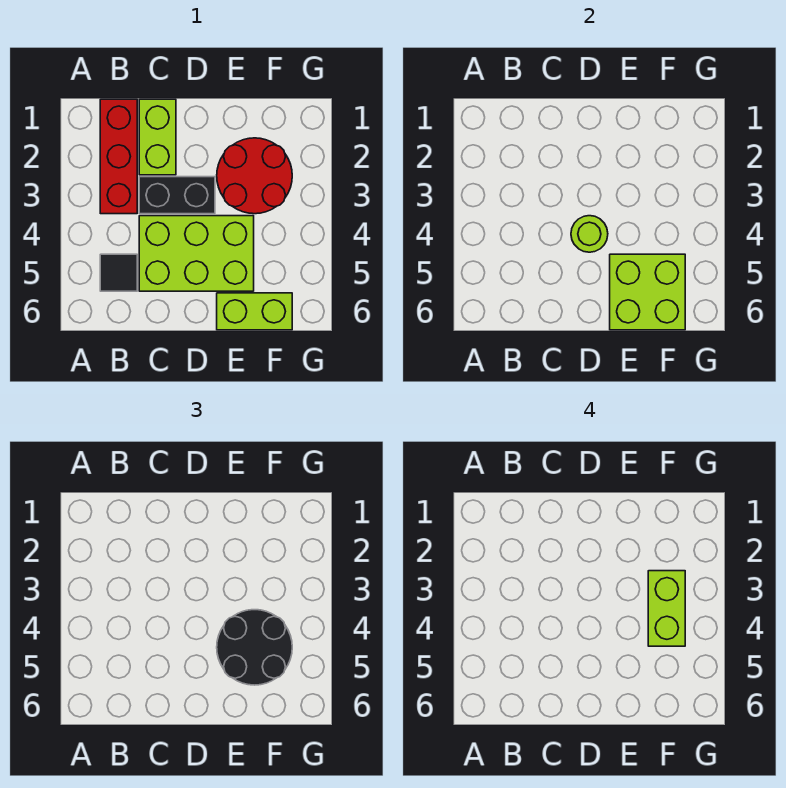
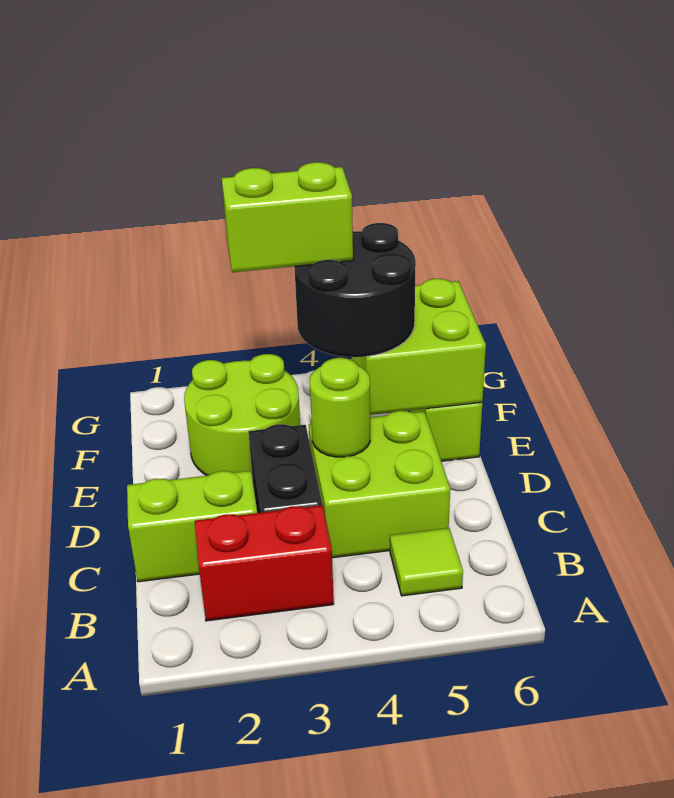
red brick B1:B3 level 1 -> red brick B2:B3 level 1
black tile B5 level 1 -> lime tile B5 level 1
lime brick C4:E5 level 1 -> lime brick C4:D5 level 1
red round brick E2:F3 level 1 -> lime round brick E2:F3 level 1

